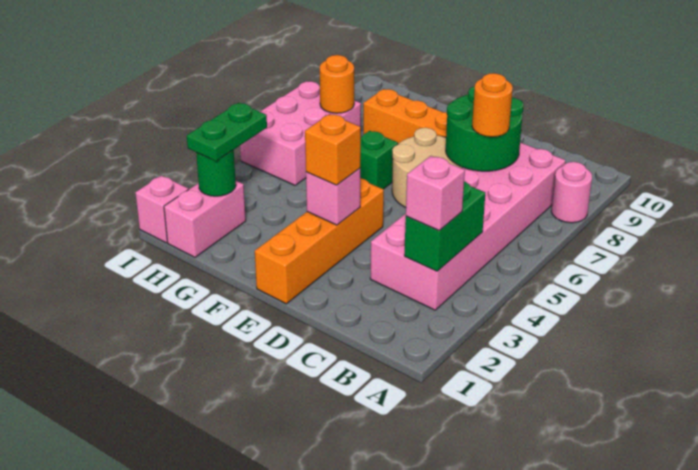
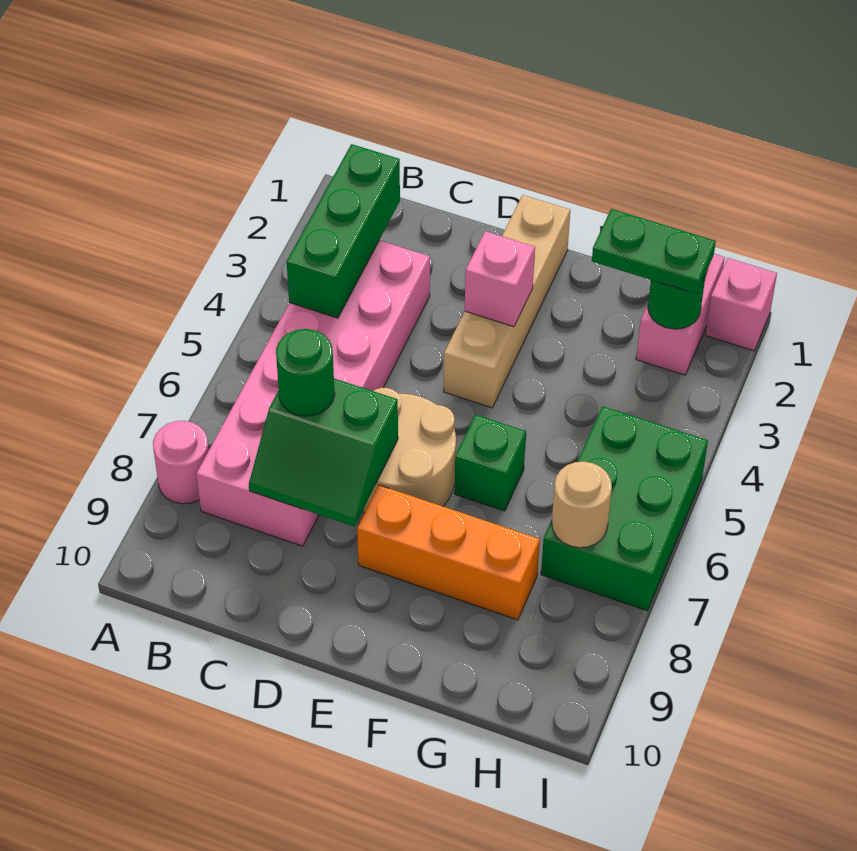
green brick B3:B4 level 2 -> green brick B2:B4 level 2
pink brick B3 level 3 -> none
green round brick C7:D8 level 2 -> green slope C7:D8 level 2 top 7
orange round brick C7 level 3 -> green round brick C7 level 3
orange brick E1:E4 level 1 -> tan brick E1:E4 level 1
orange brick E3 level 3 -> none
green plate H2:H3 level 3 -> green plate G2:H2 level 3
pink brick H5:I7 level 1 -> green brick H5:I7 level 1
orange round brick H7 level 2 -> tan round brick H7 level 2

